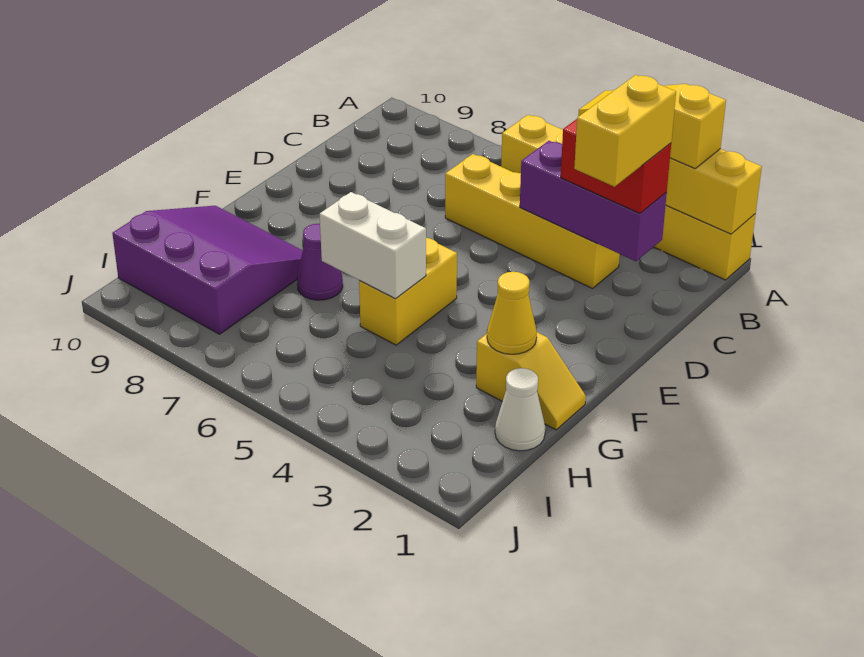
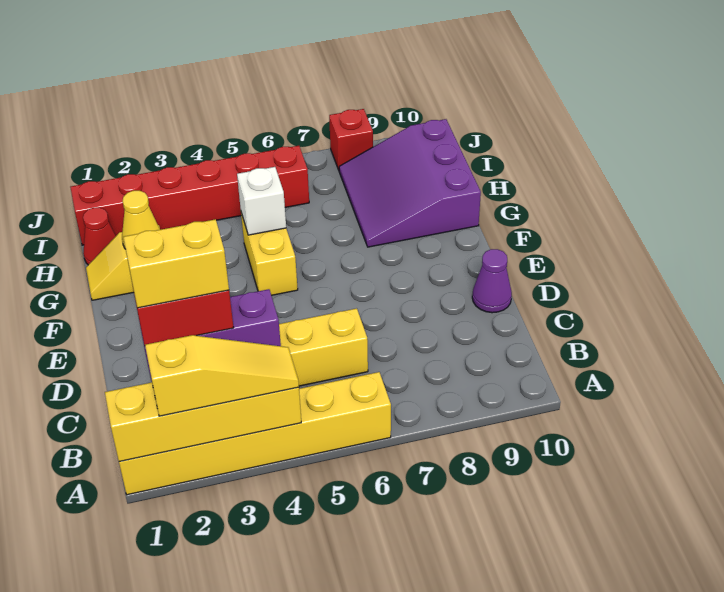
yellow brick C2:D2 level 4 -> yellow brick C2:C3 level 4
white brick G5:G6 level 2 -> white brick G5 level 2
purple cone G7 level 1 -> purple cone D10 level 1
purple slope G8:I10 level 1 top I -> purple slope G8:I10 level 1 top 10
white cone H1 level 1 -> red cone H1 level 1
none -> red brick I1:I6 level 1
none -> red brick J8 level 1

